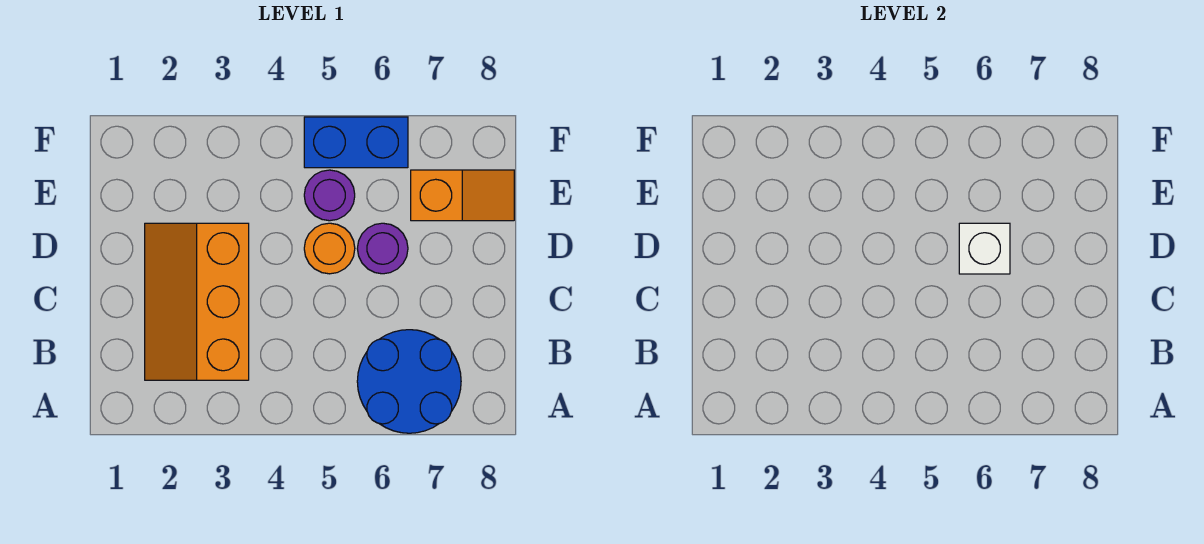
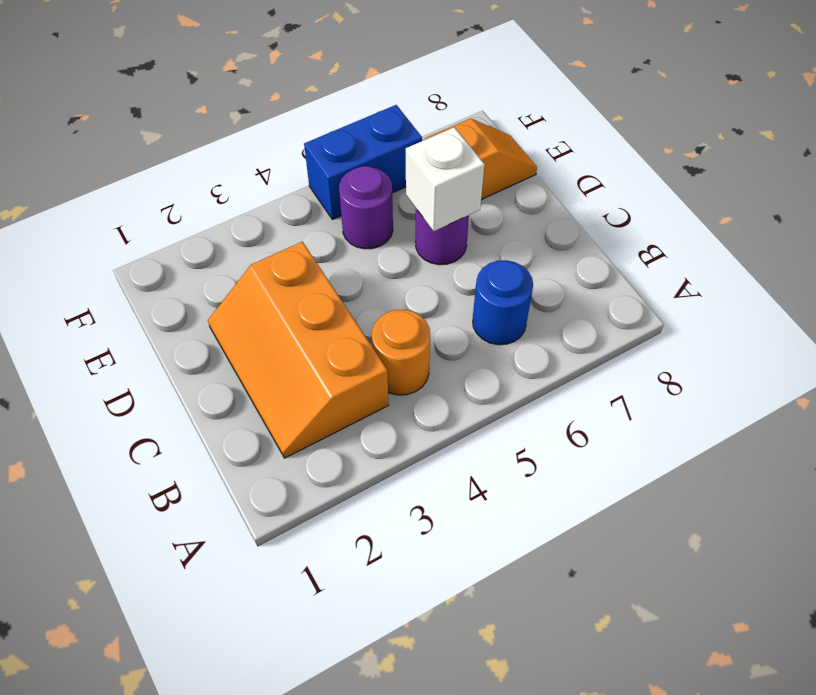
blue round brick A6:B7 level 1 -> blue round brick B6 level 1
orange round brick D5 level 1 -> orange round brick B4 level 1

